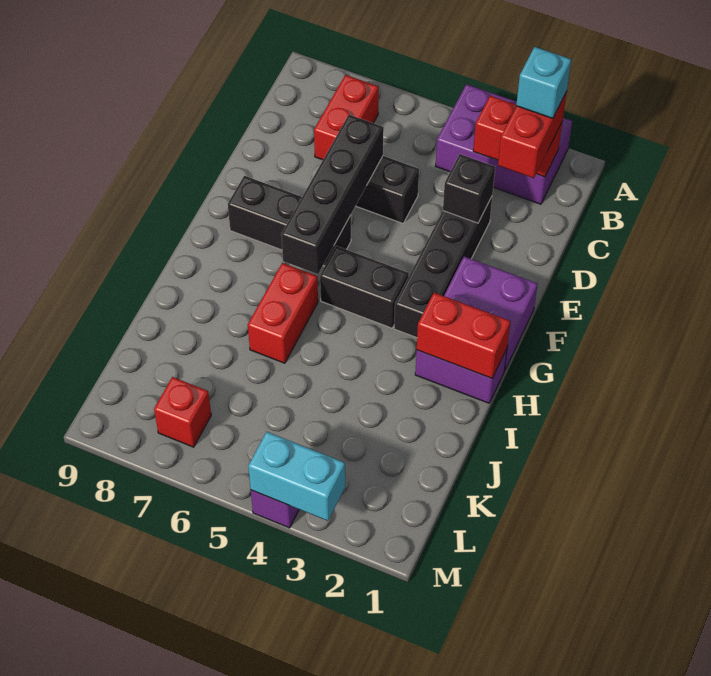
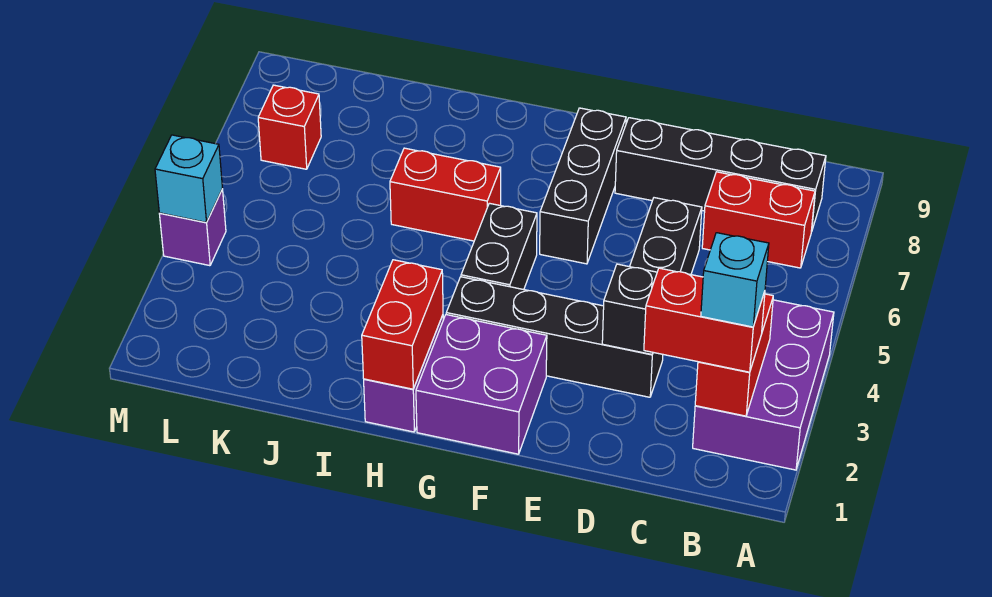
black brick D6:G6 level 2 -> black brick B8:E8 level 1
cyan brick M3:M4 level 2 -> cyan brick M4 level 2

